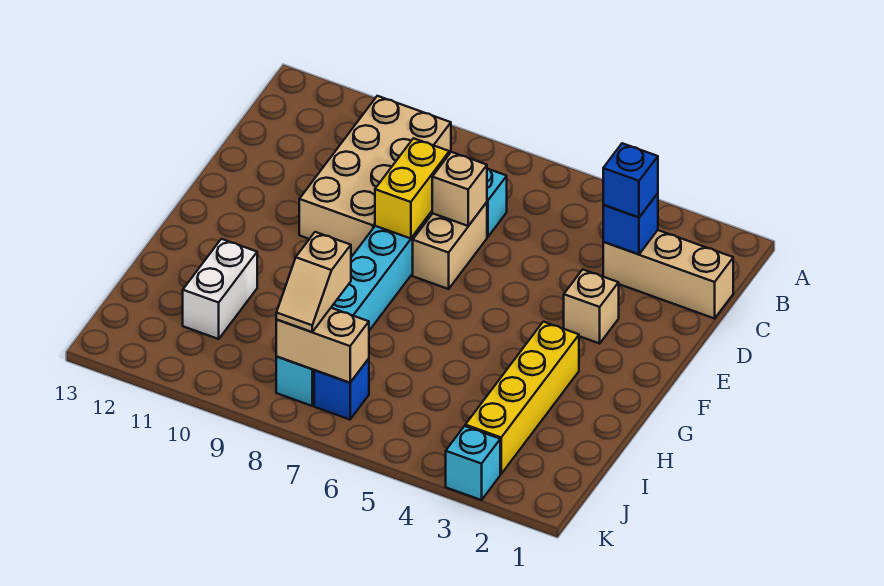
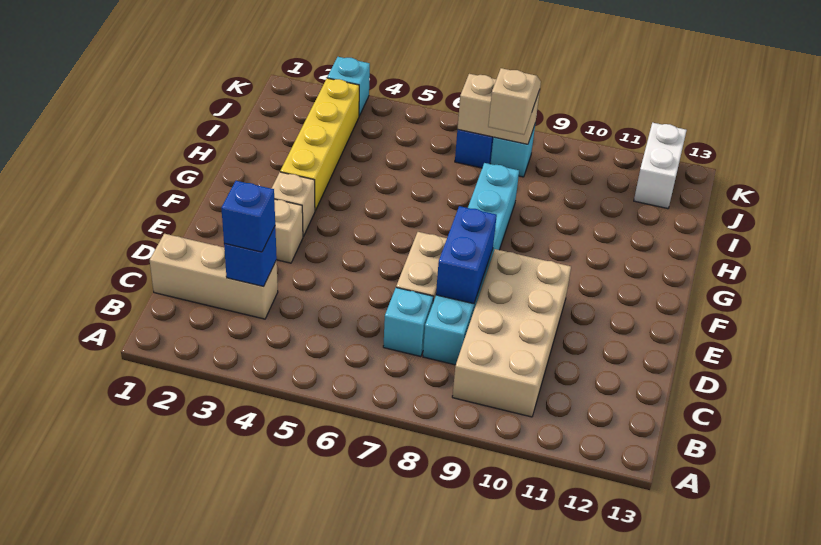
tan brick D7 level 2 -> tan brick F3 level 1
yellow brick D8:E8 level 2 -> blue brick D8:E8 level 2
white brick H11:I11 level 1 -> white brick J12:K12 level 1

